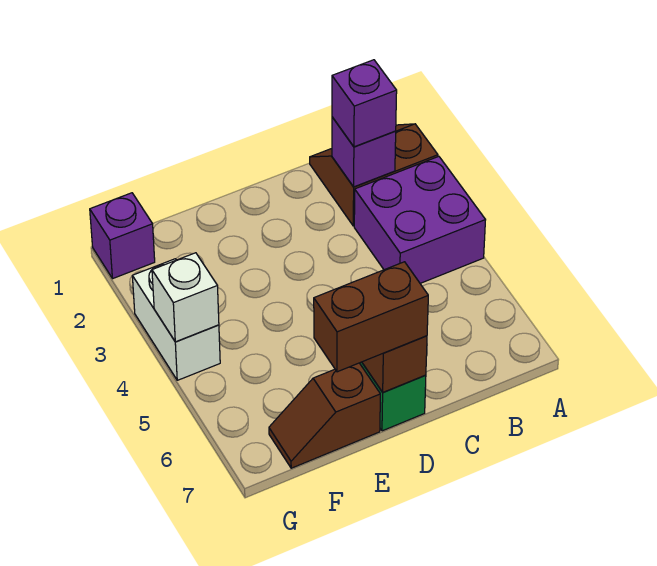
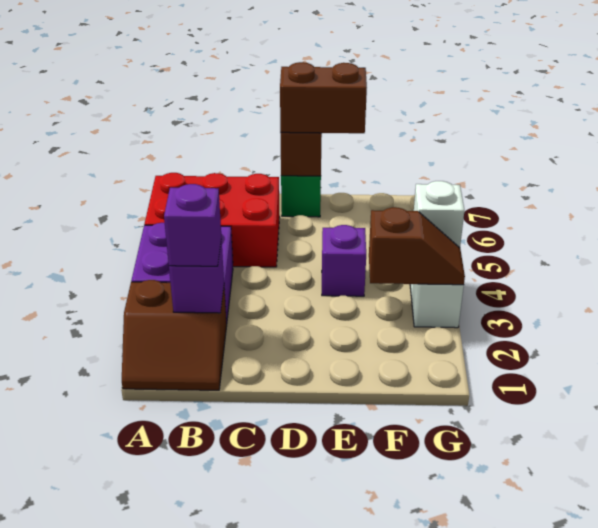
none -> red brick A5:C6 level 1
brown slope E7:F7 level 1 top E -> brown slope F3:G3 level 2 top F
purple brick G1 level 1 -> purple brick E4 level 1

